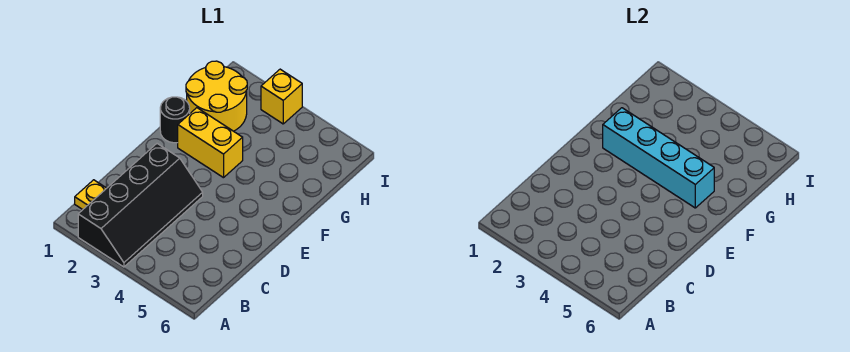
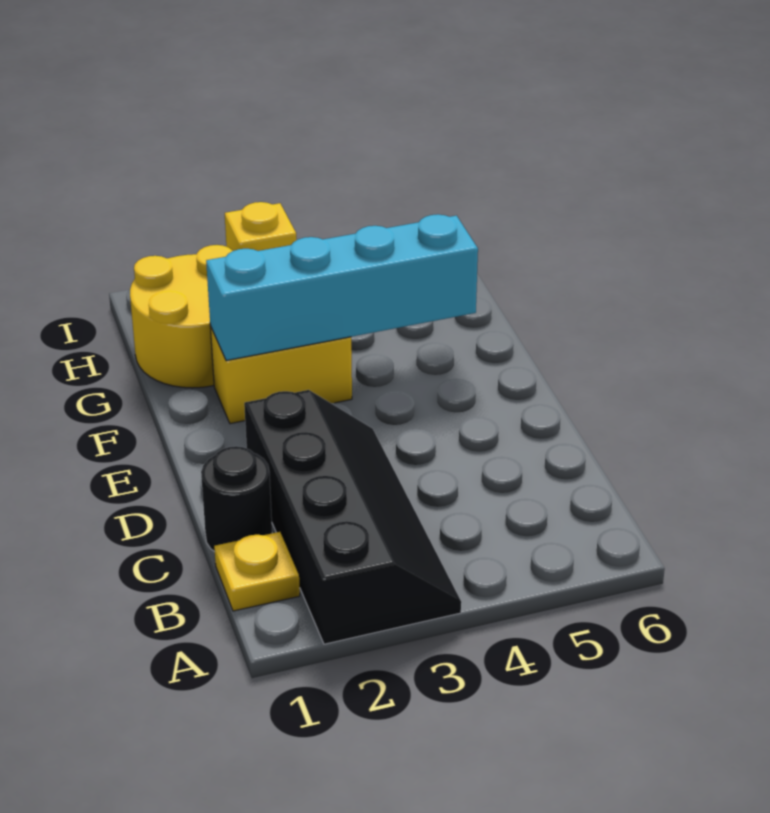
black round brick F1 level 1 -> black round brick C1 level 1

